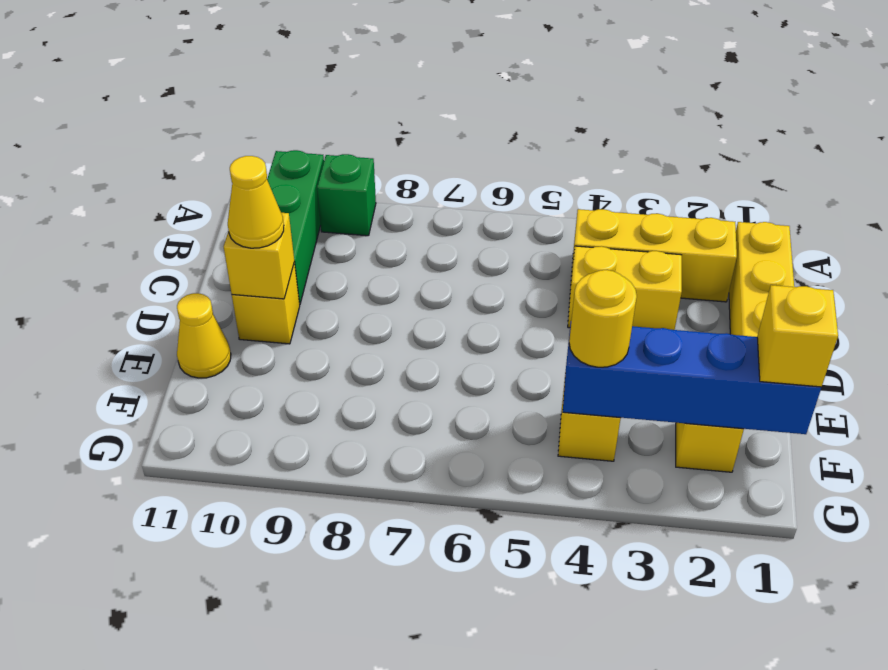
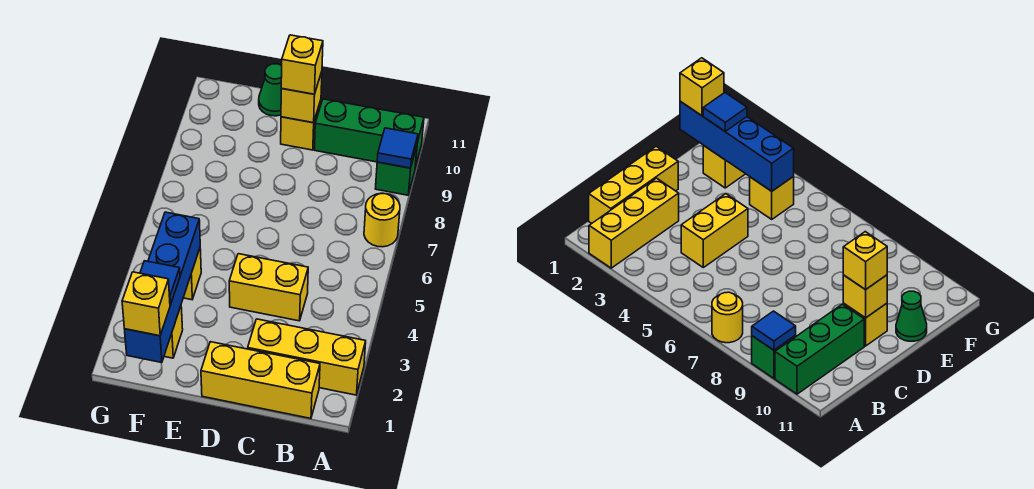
none -> blue tile A9 level 2
yellow brick B2:B4 level 1 -> yellow brick A2:C2 level 1
yellow brick C3:C4 level 1 -> yellow brick C4:D4 level 1
yellow cone D10 level 3 -> yellow brick D10 level 3
yellow cone E11 level 1 -> green cone E11 level 1
none -> blue tile F2 level 3
yellow round brick F4 level 3 -> yellow round brick A7 level 1

